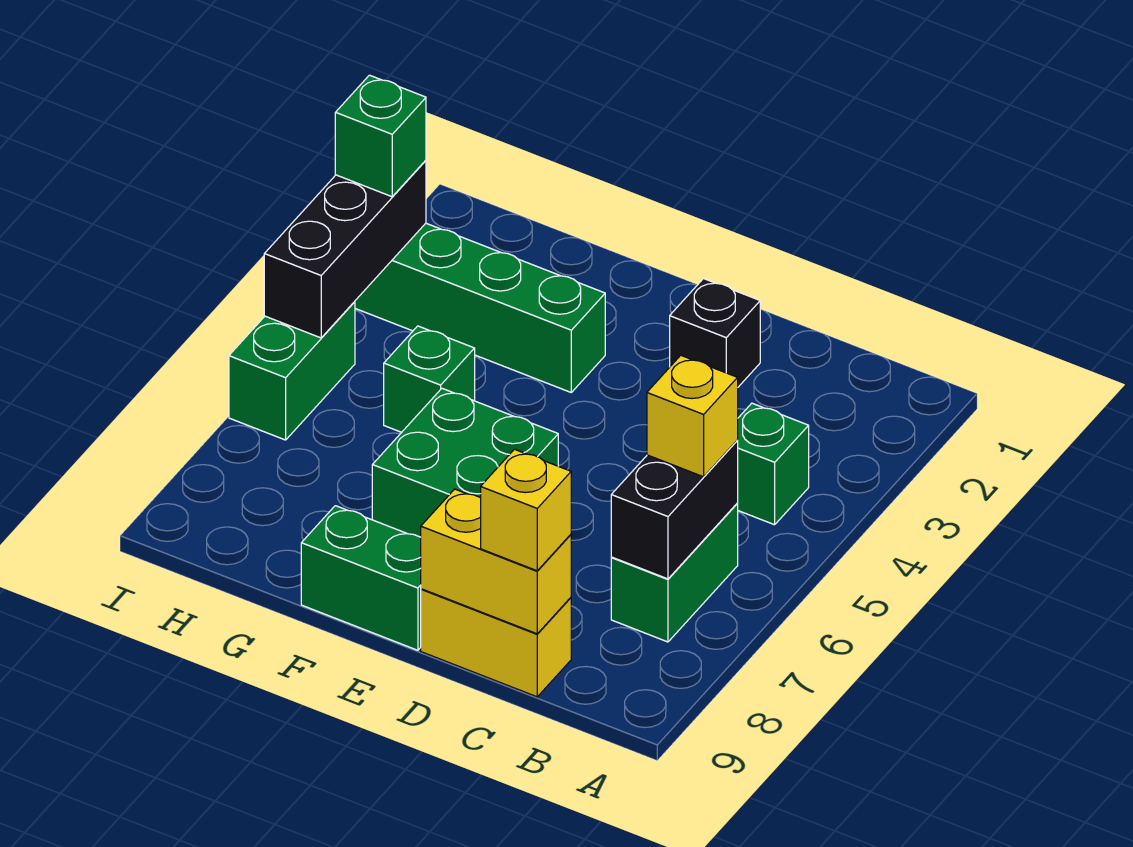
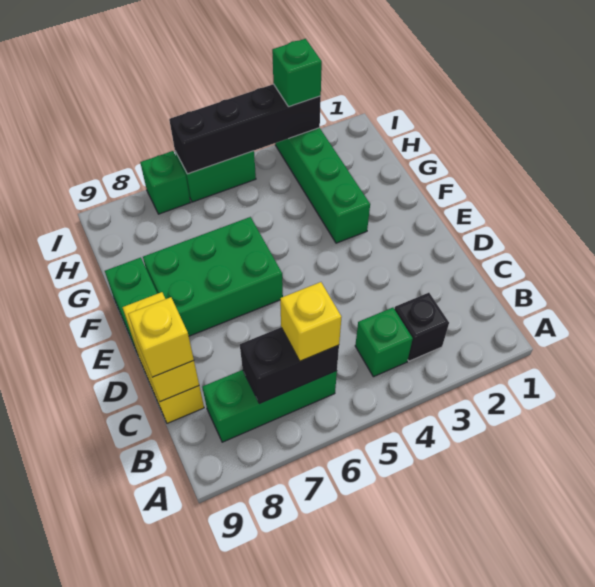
green brick B6:B7 level 1 -> green brick B6:B8 level 1
black brick D2 level 1 -> black brick B3 level 1
green brick E6:F7 level 1 -> green brick E6:F8 level 1
green brick G5 level 1 -> green brick I7 level 1
black brick I3:I5 level 2 -> black brick I3:I6 level 2

